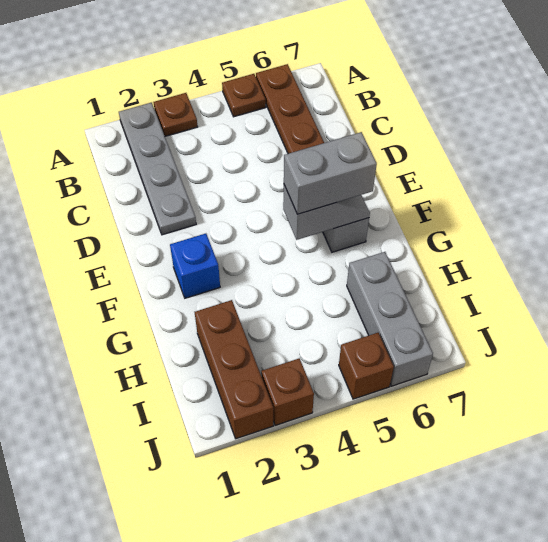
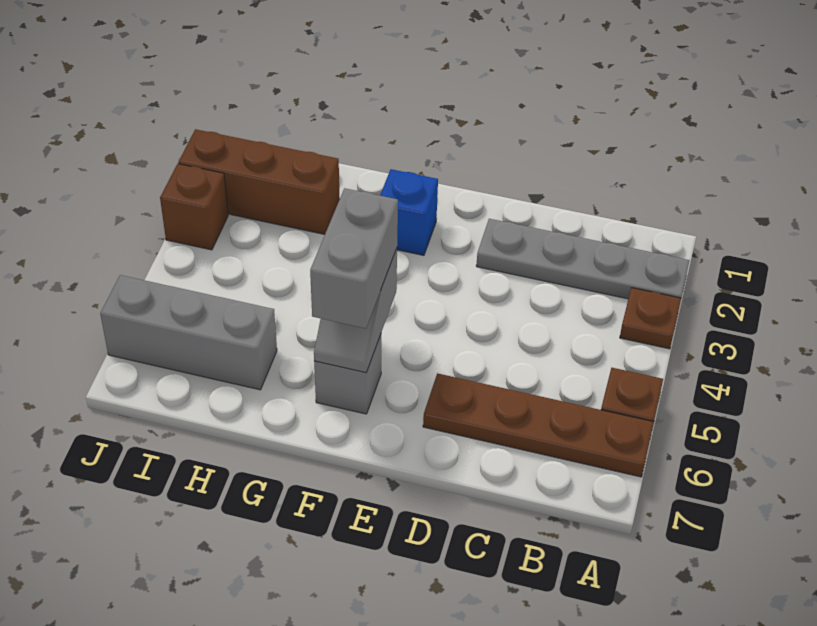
brown brick J5 level 1 -> none

